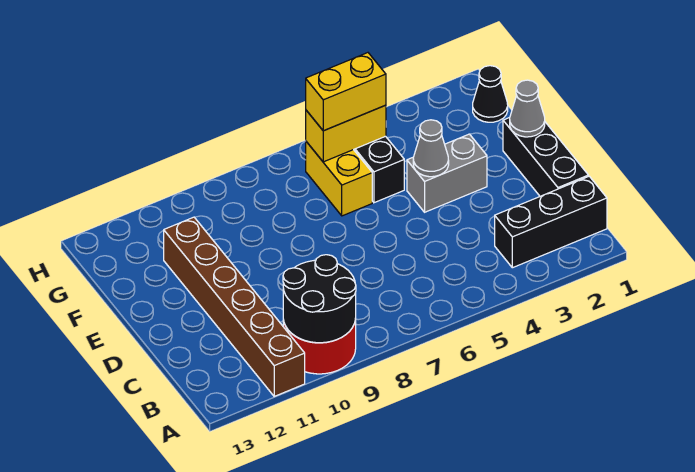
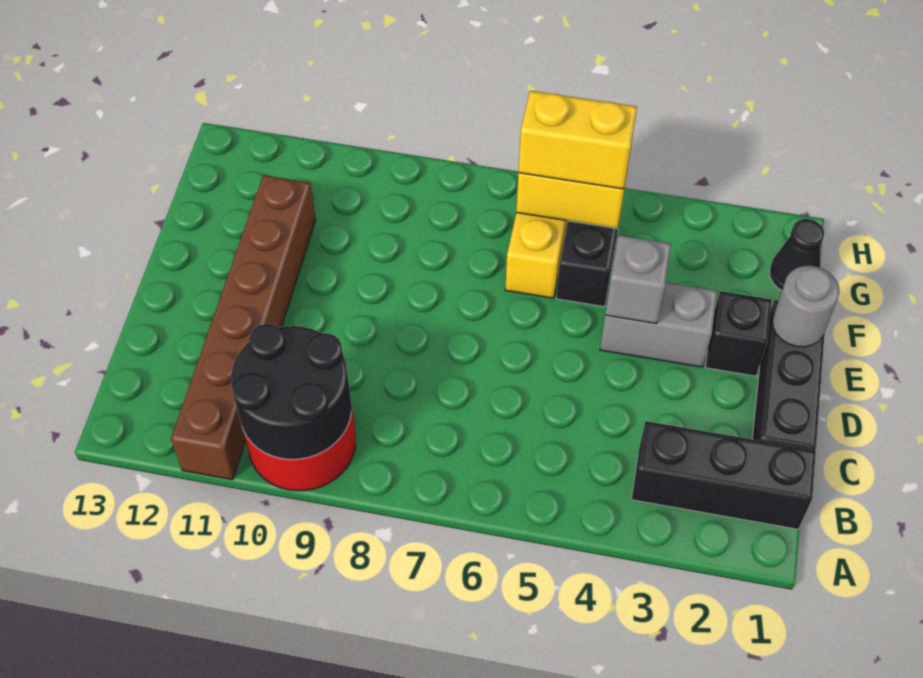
grey cone E1 level 2 -> grey round brick E1 level 2
none -> black brick E2 level 1
grey cone E4 level 2 -> grey brick E4 level 2

